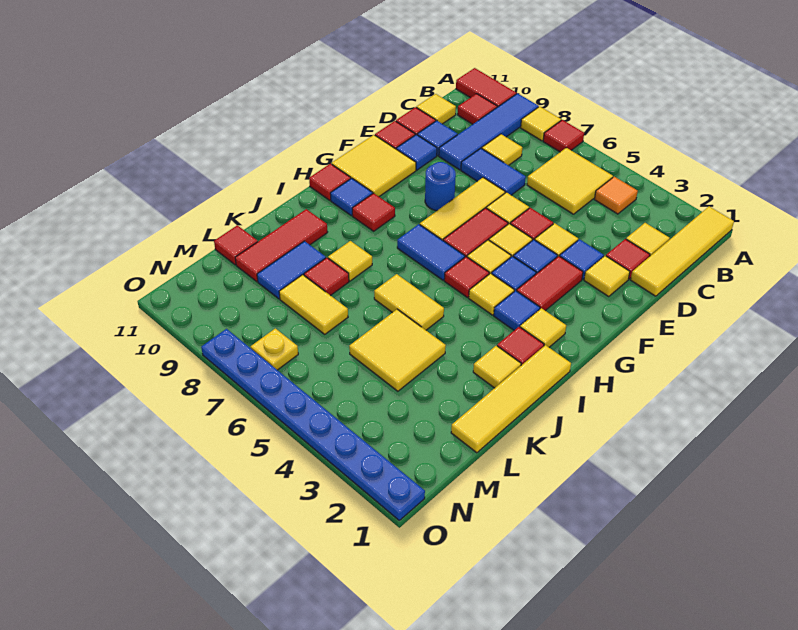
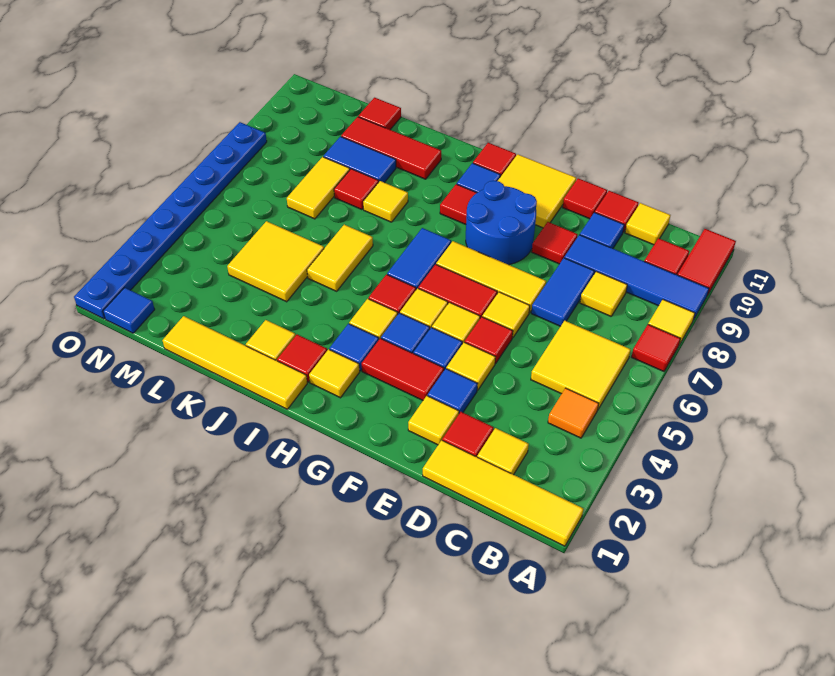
none -> red tile E9 level 1
blue tile E10 level 1 -> blue tile N1 level 1
blue round brick F8 level 1 -> blue round brick F8:G9 level 1
yellow plate N7 level 1 -> none

